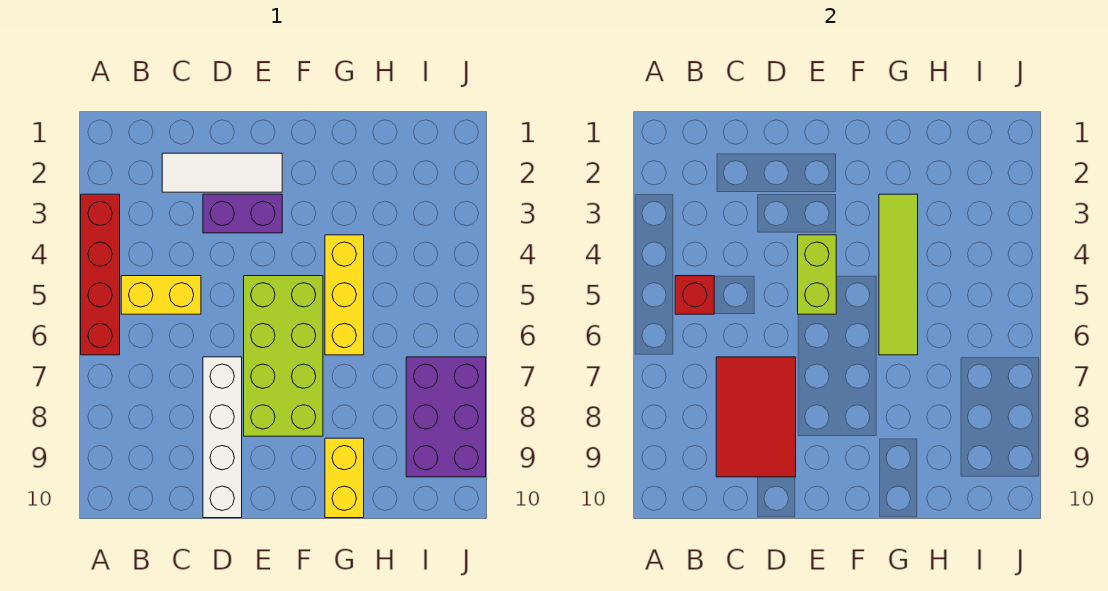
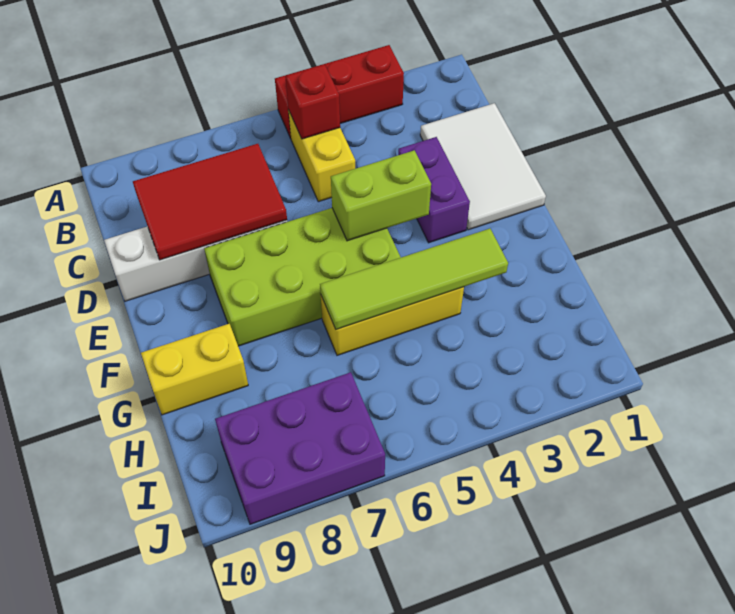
red brick A3:A6 level 1 -> red brick A3:A5 level 1
white tile C2:E2 level 1 -> white tile C1:E2 level 1

